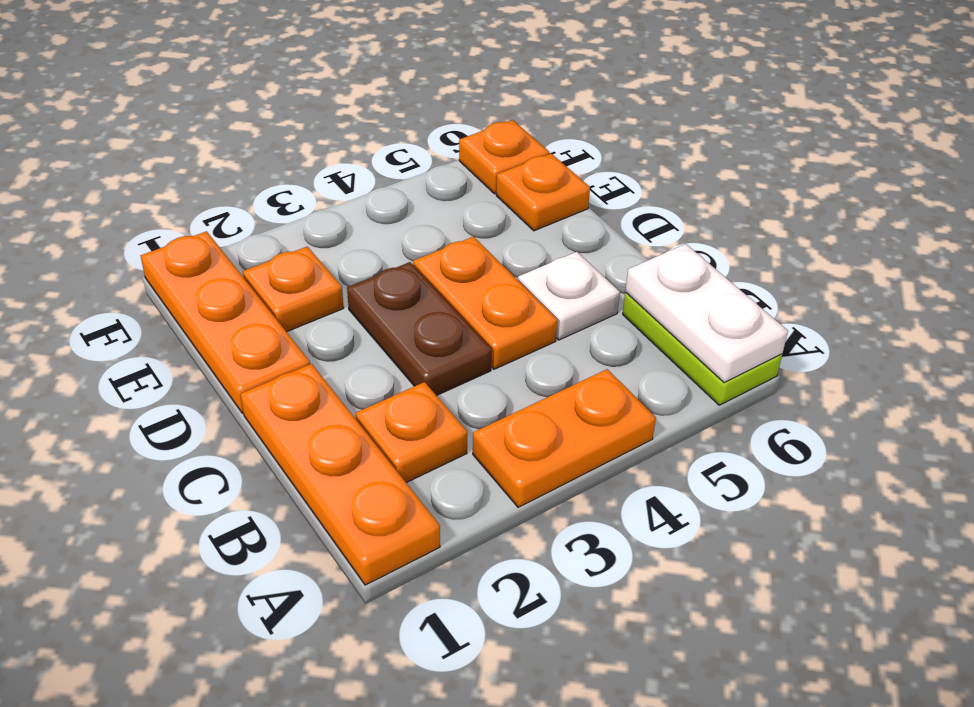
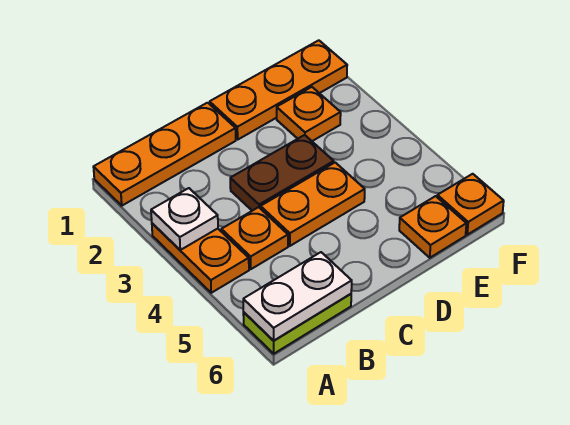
orange plate B2 level 1 -> orange plate B4 level 1
white plate C5 level 1 -> white plate A3 level 2

